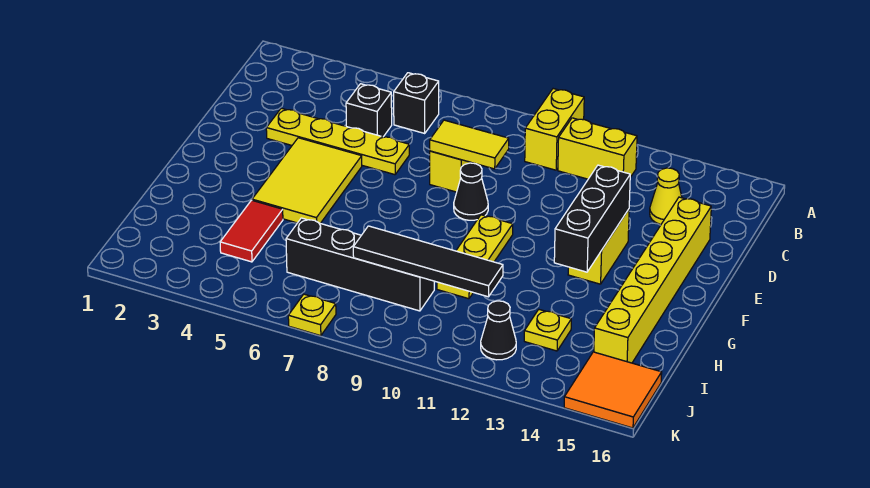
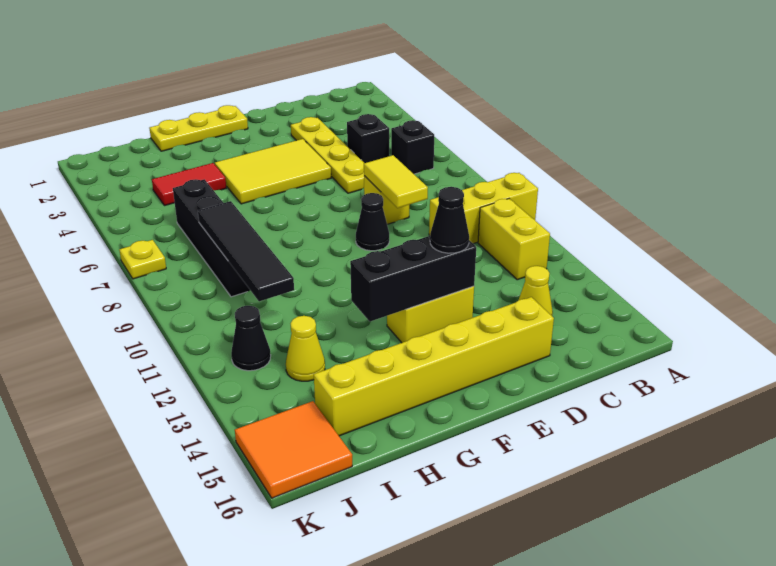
yellow brick A10:B10 level 1 -> yellow brick A10:C10 level 1
none -> black cone E13 level 3
yellow plate F10:H10 level 1 -> yellow plate F1:H1 level 1
yellow plate I13 level 1 -> yellow cone I13 level 1

